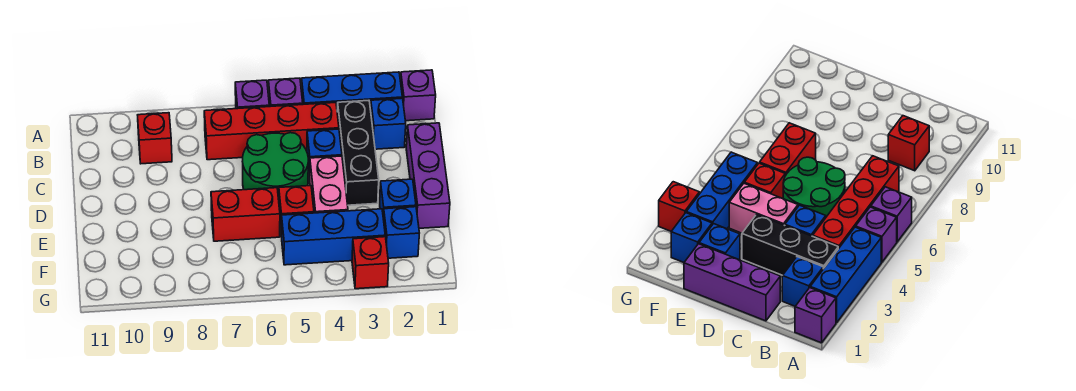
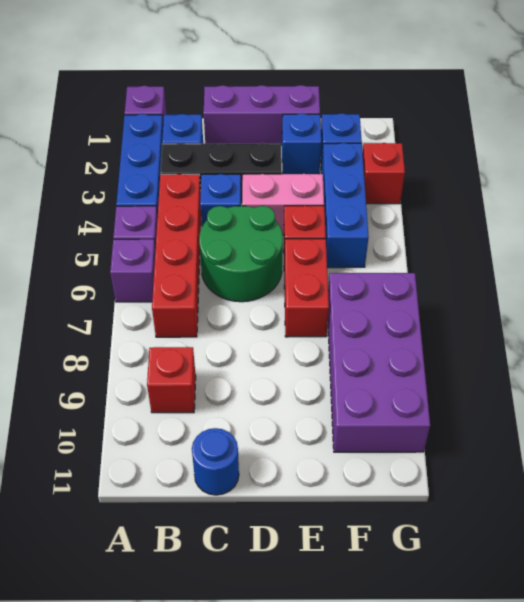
none -> blue round brick C11 level 1
none -> purple brick F7:G10 level 1

